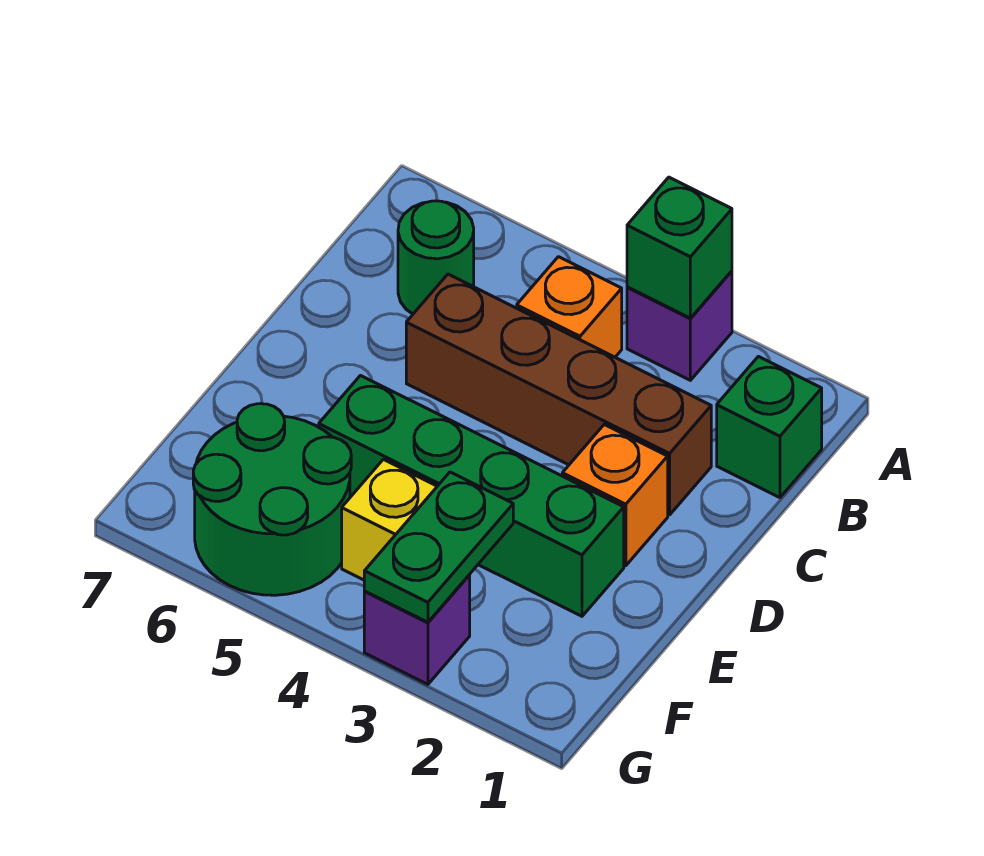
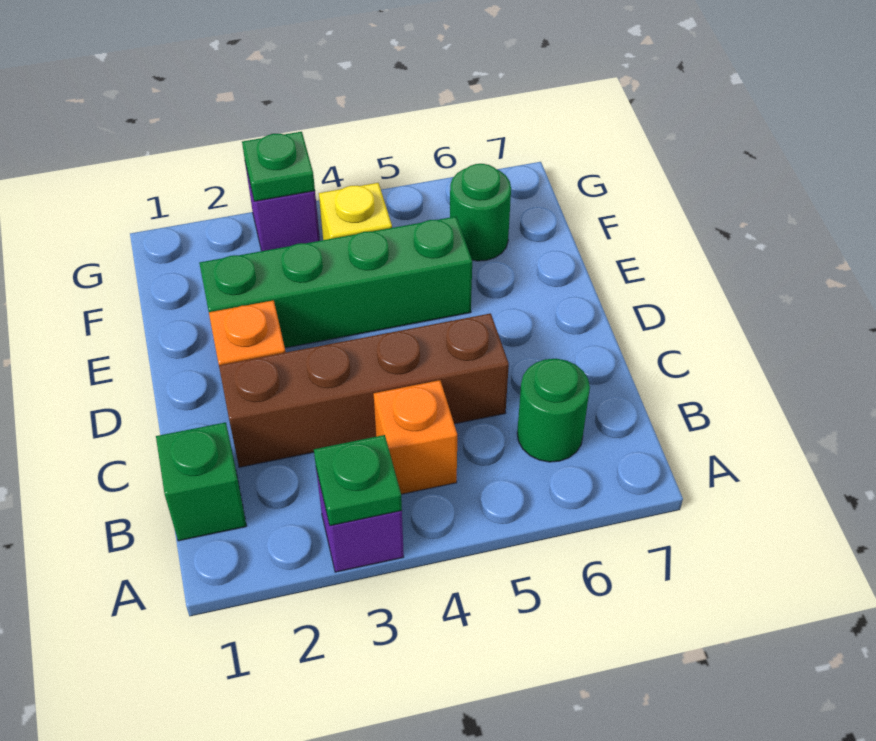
green brick A3 level 2 -> green plate A3 level 2
green plate F3:G3 level 2 -> green plate G3 level 2
green round brick F5:G6 level 1 -> green round brick F6 level 1

